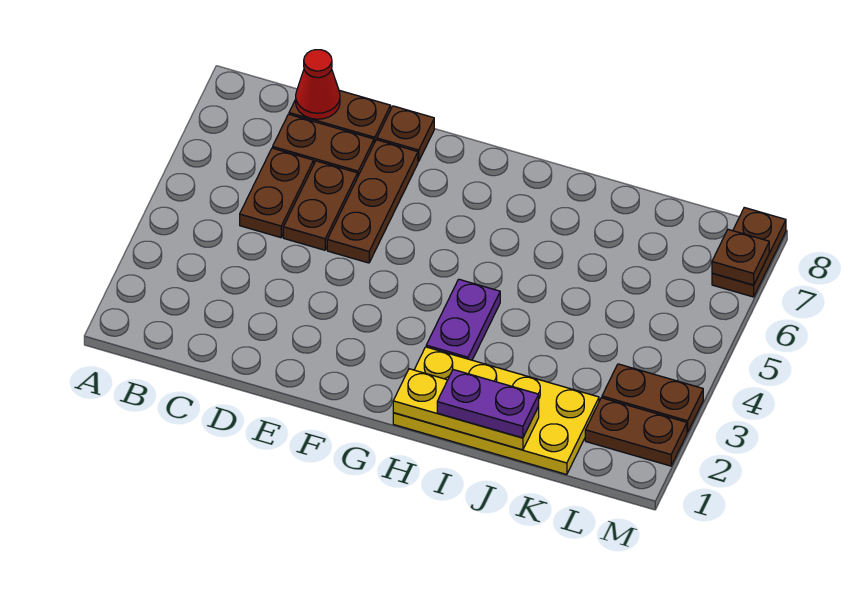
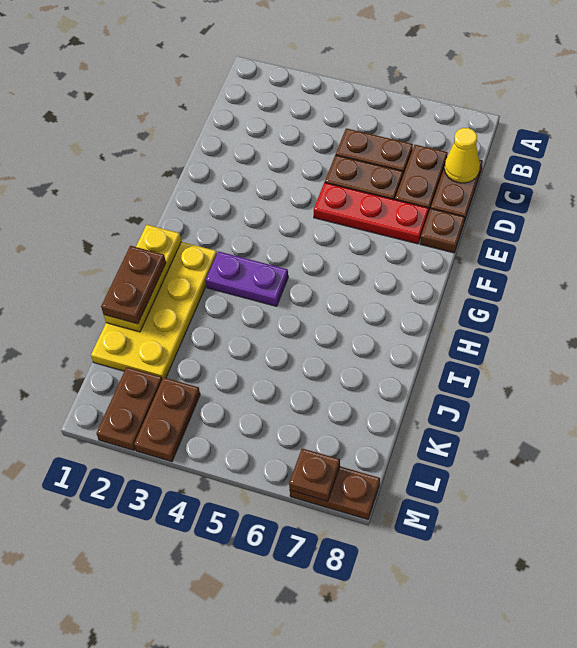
red cone C8 level 2 -> yellow cone C8 level 2
brown plate E5:E7 level 1 -> red plate E5:E7 level 1
purple plate I1:J1 level 3 -> brown plate I1:J1 level 3

